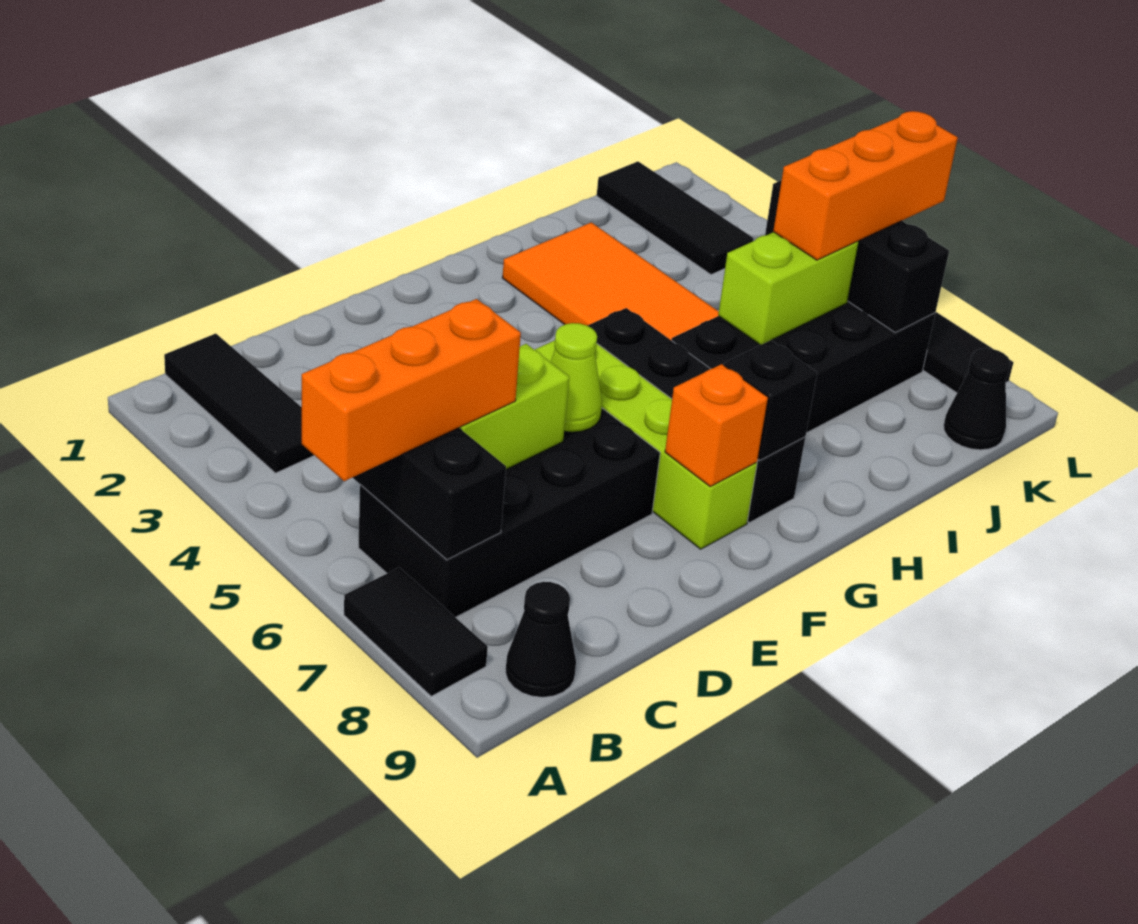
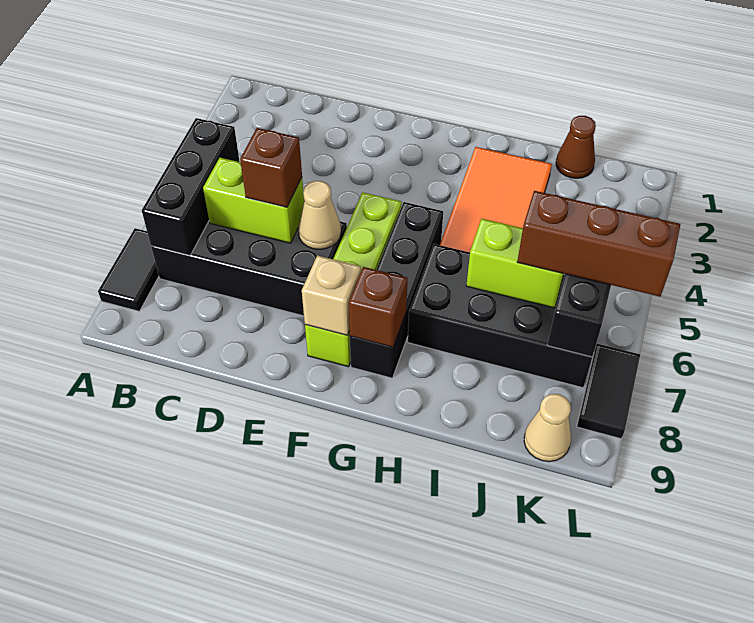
orange brick A6:C6 level 3 -> none
black tile B1:B3 level 1 -> none
black cone B9 level 1 -> none
none -> brown brick D6 level 3
lime cone E6 level 2 -> tan cone E6 level 2
orange brick F8 level 2 -> tan brick F8 level 2
black brick G8 level 2 -> brown brick G8 level 2
none -> brown cone J1 level 1
orange brick J6:L6 level 3 -> brown brick J6:L6 level 3
black tile K1:K3 level 1 -> none
black cone K9 level 1 -> tan cone K9 level 1

